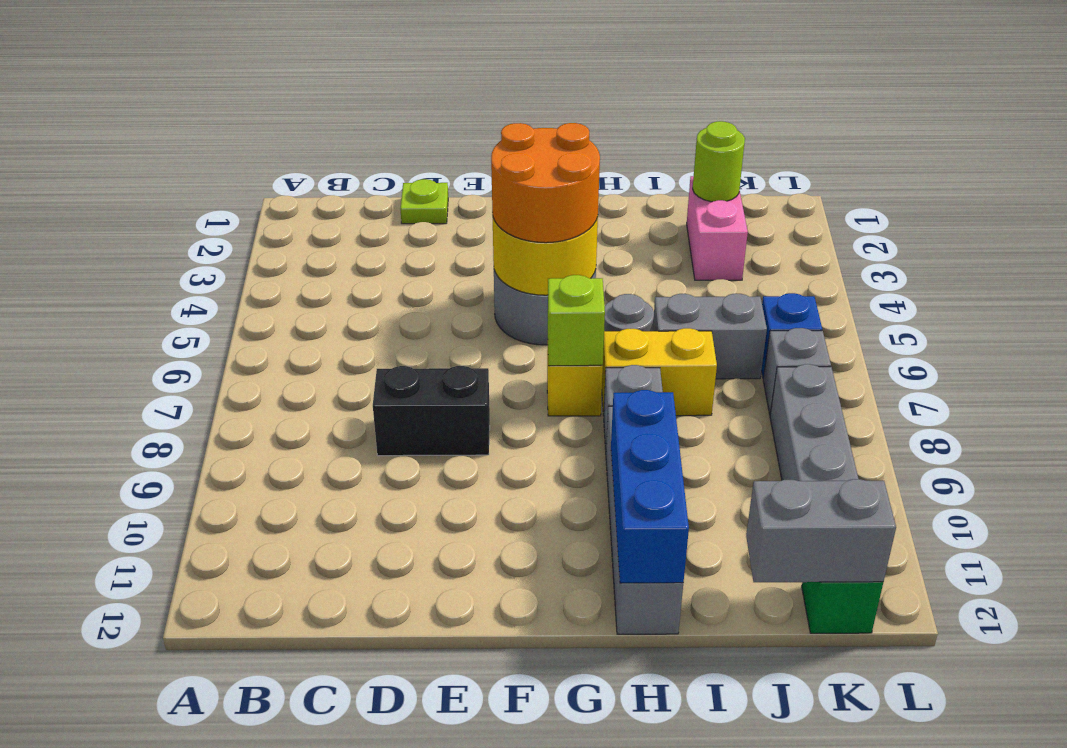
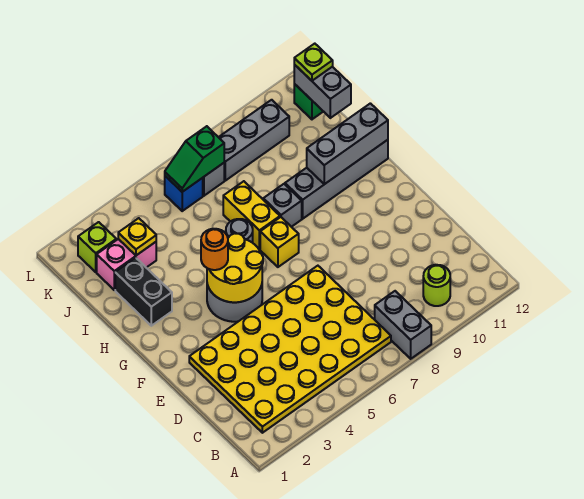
none -> yellow plate B2:E7 level 1
lime plate D1 level 1 -> lime plate K12 level 3
black brick D8:E8 level 1 -> black brick H2:I2 level 1
orange round brick F4:G5 level 3 -> orange round brick G4 level 3
lime brick G7 level 2 -> lime brick K2 level 1
blue brick H10:H12 level 2 -> grey brick H10:H12 level 2
grey brick I6:J6 level 1 -> grey brick A8:B8 level 1
lime round brick J2 level 2 -> lime round brick B10 level 1
none -> yellow plate J3 level 2
none -> green slope K6:K7 level 2 top 7

